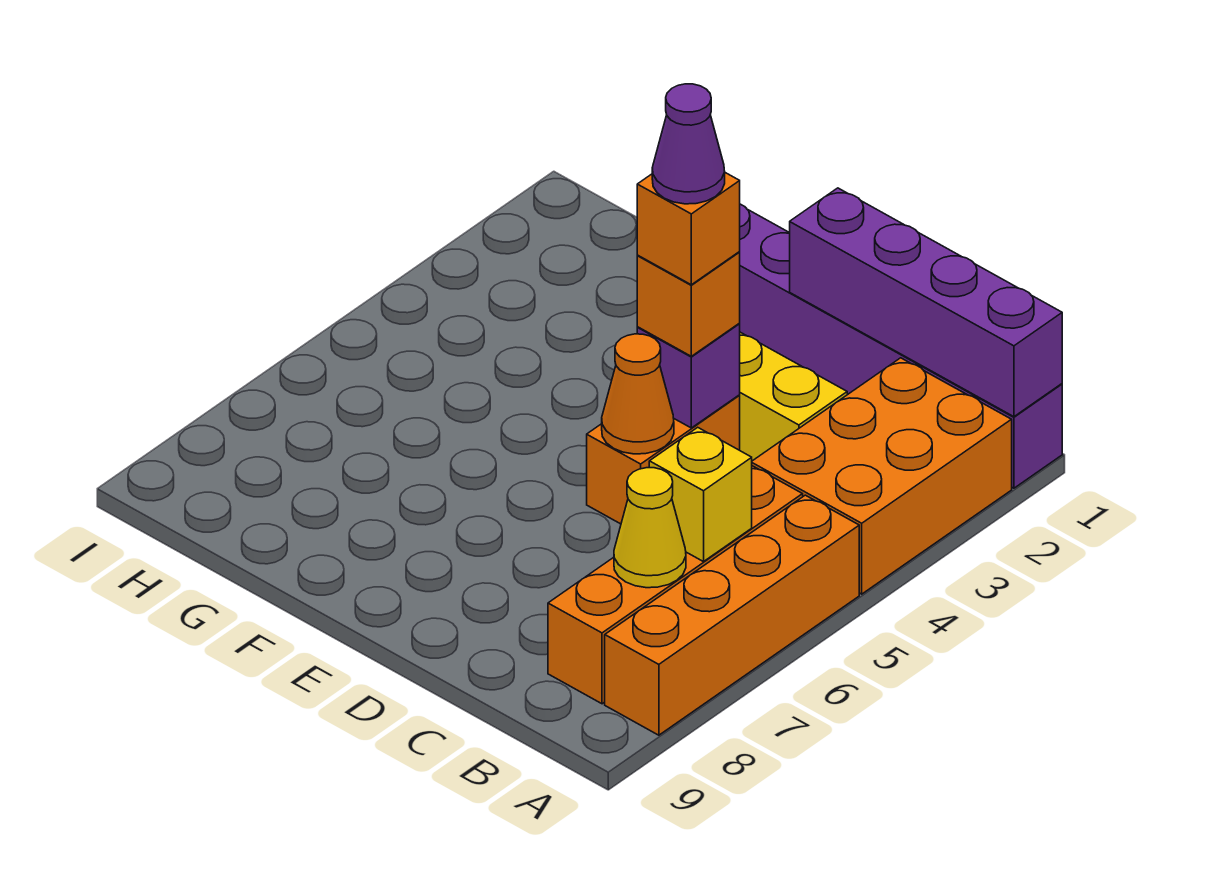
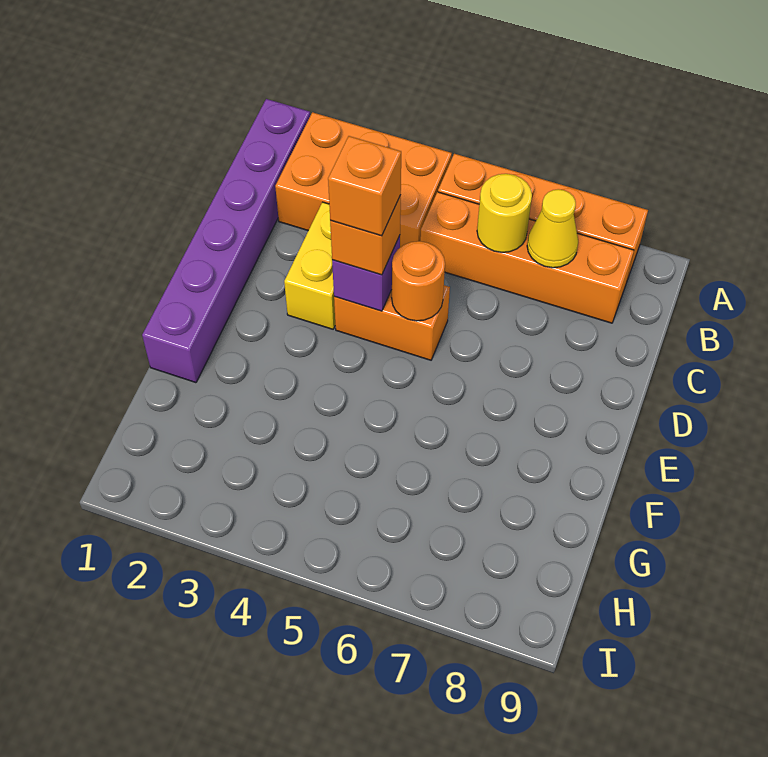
purple brick A1:D1 level 2 -> none
yellow brick B6 level 2 -> yellow round brick B6 level 2
purple cone D4 level 5 -> none
orange cone D5 level 2 -> orange round brick D5 level 2

